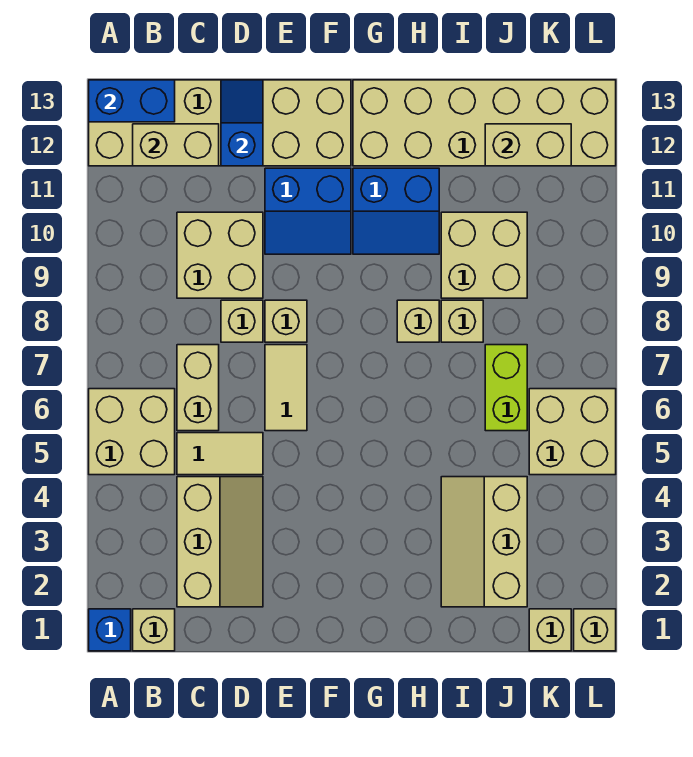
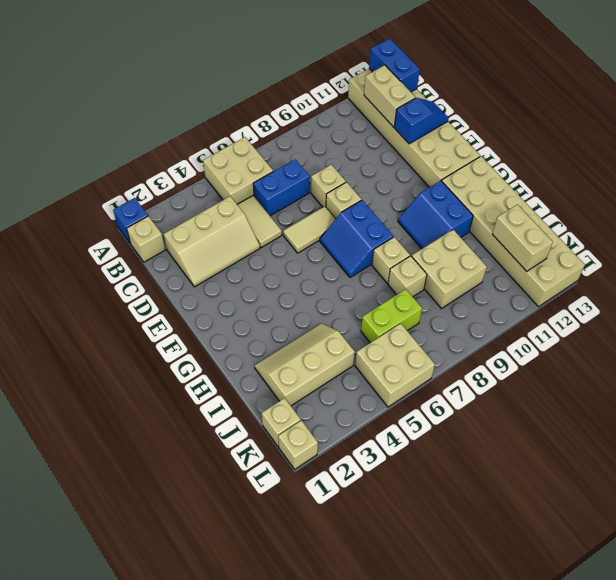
tan brick C6:C7 level 1 -> blue brick C6:C7 level 1
tan brick C9:D10 level 1 -> none
blue slope E10:F11 level 1 top 11 -> blue slope F7:G8 level 1 top 8

